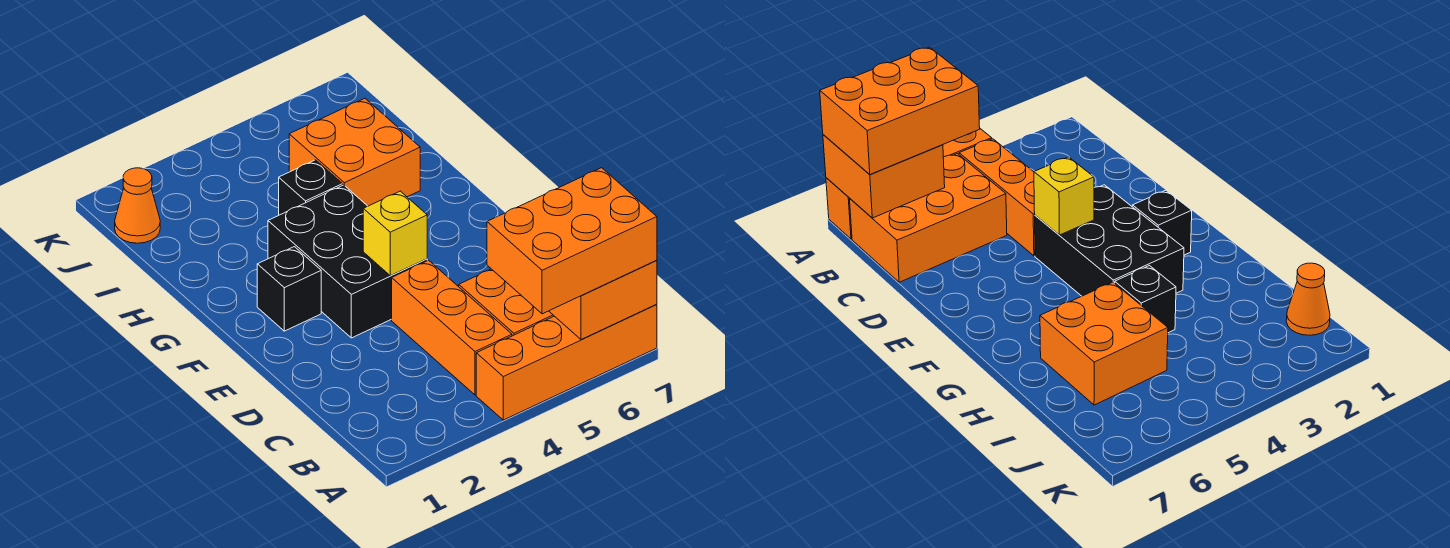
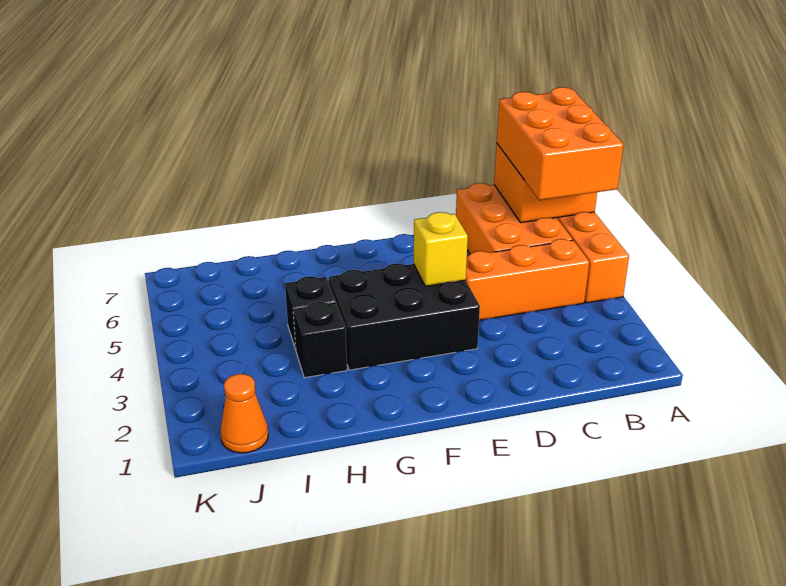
black brick F2 level 1 -> black brick H3 level 1
orange brick H5:I6 level 1 -> none

